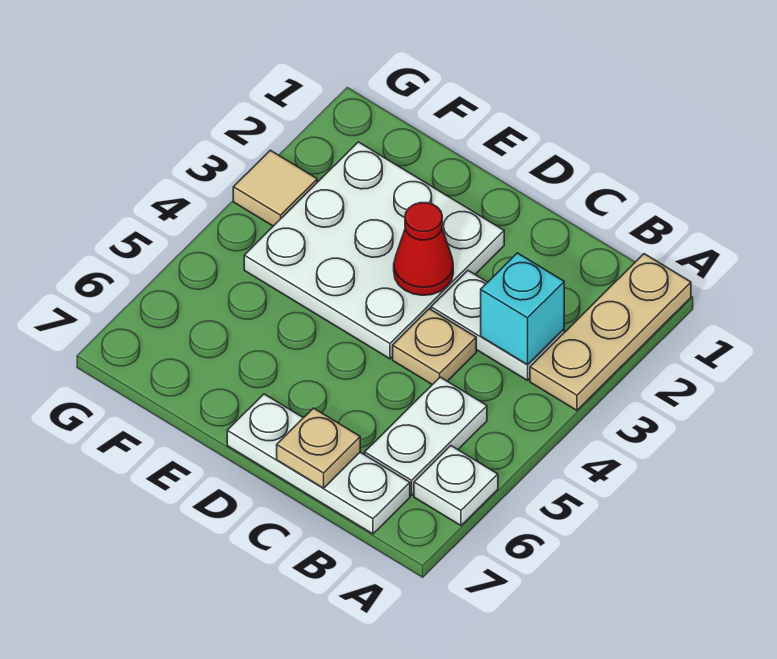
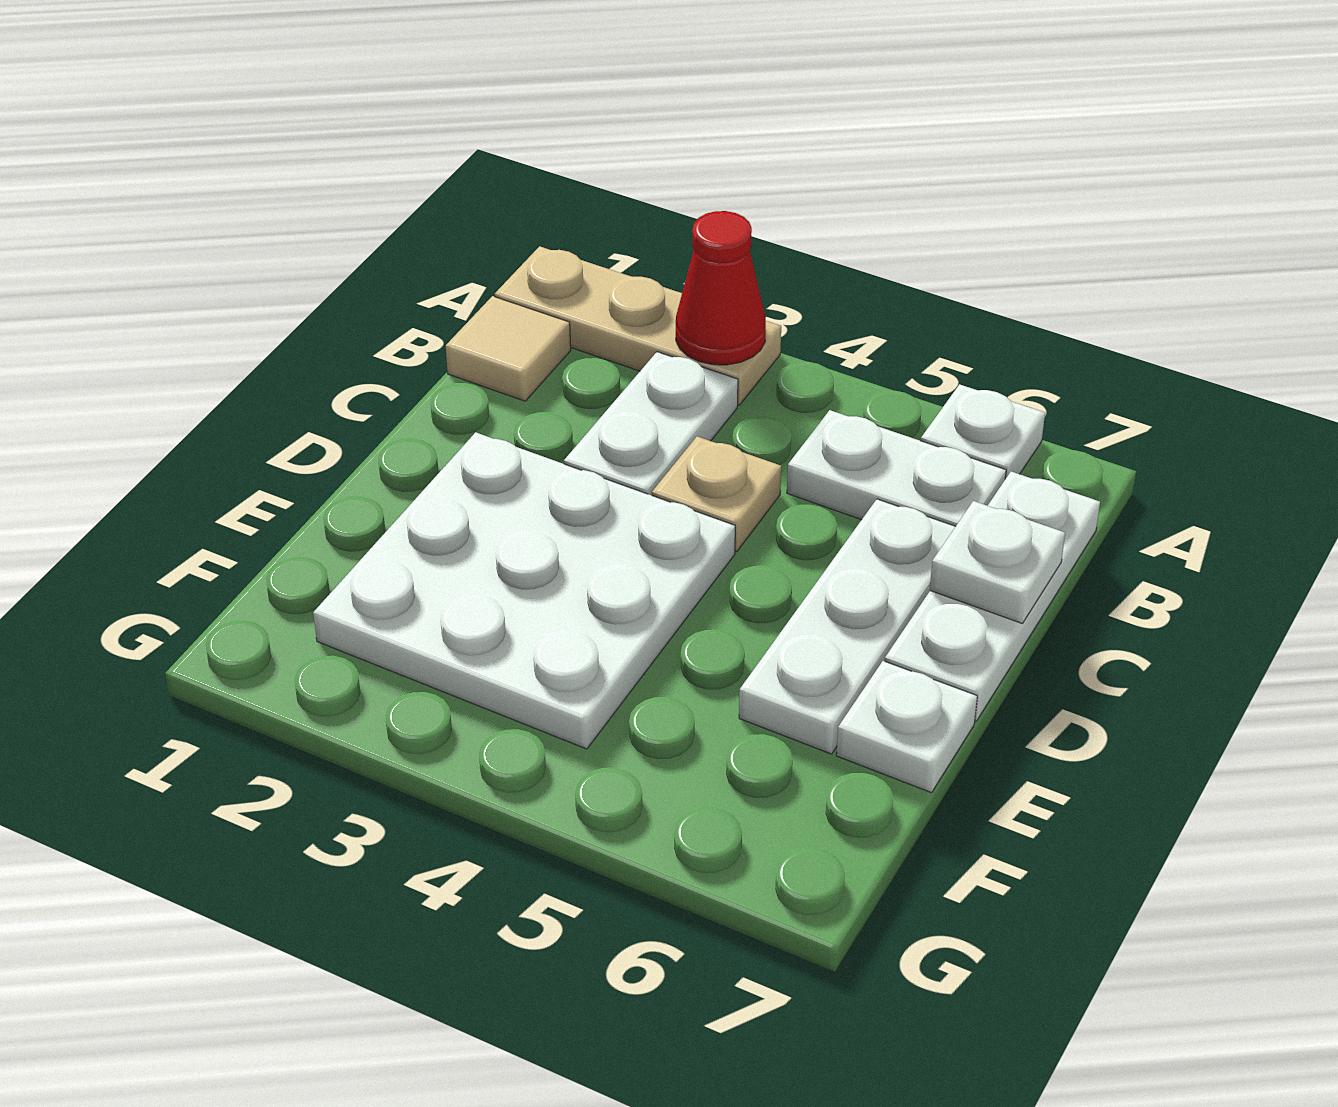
cyan brick B3 level 2 -> none
none -> white plate C6:E6 level 1
tan plate C7 level 2 -> white plate C7 level 2
red cone D3 level 2 -> red cone A3 level 2
none -> white plate E7 level 1
tan tile G3 level 1 -> tan tile B1 level 1

